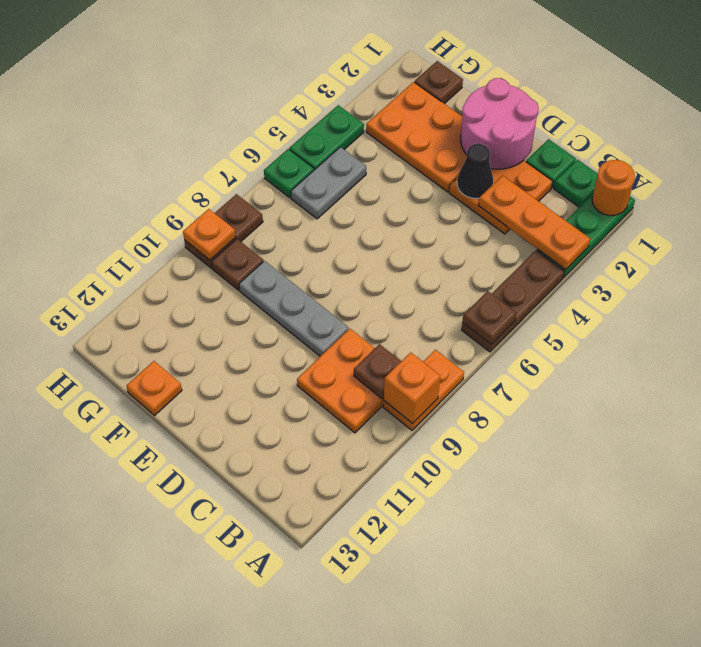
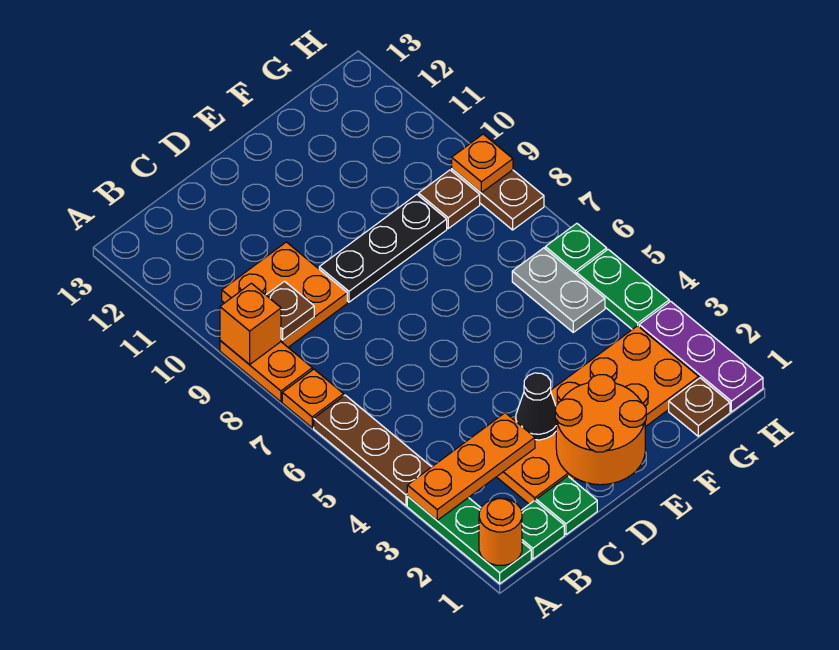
brown plate A6 level 2 -> none
pink round brick D1:E2 level 2 -> orange round brick D1:E2 level 2
grey plate D9:F9 level 1 -> black plate D9:F9 level 1
orange plate F13 level 1 -> orange plate A7 level 1
none -> purple plate H1:H3 level 1

